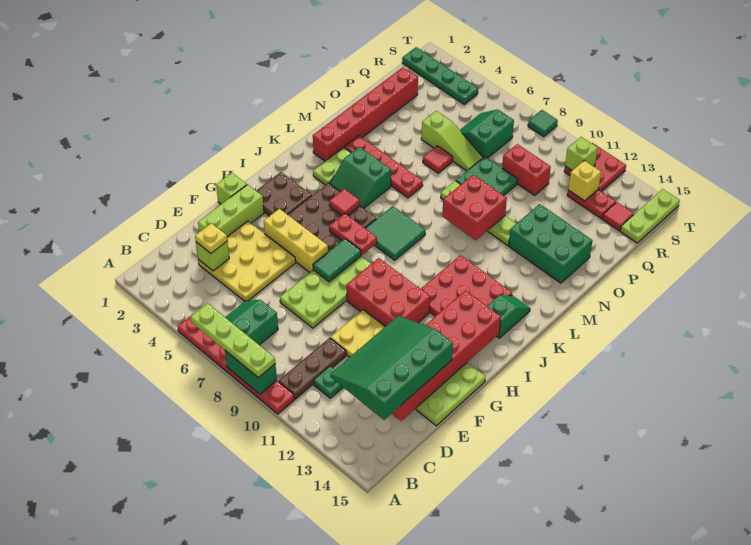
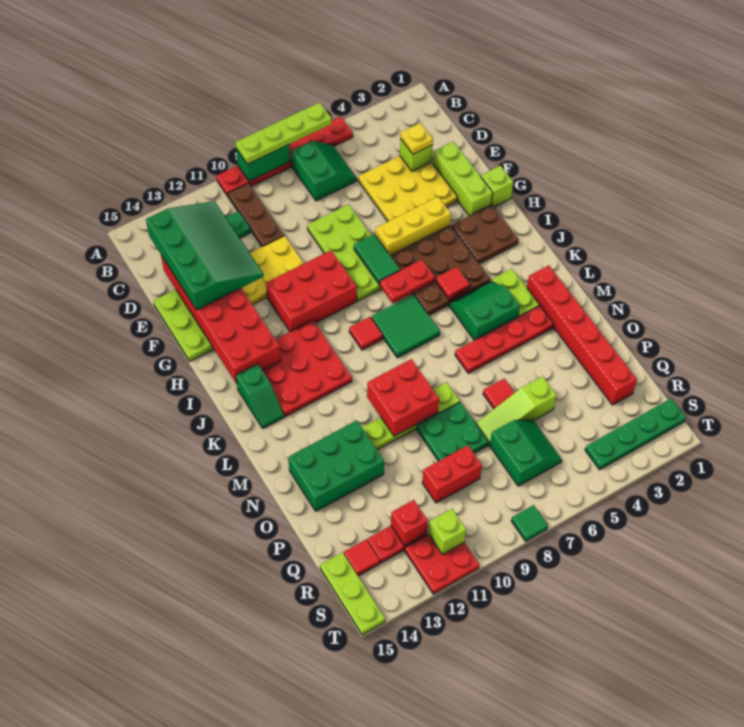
none -> red tile J9 level 1
yellow brick R12 level 2 -> red brick R12 level 2

